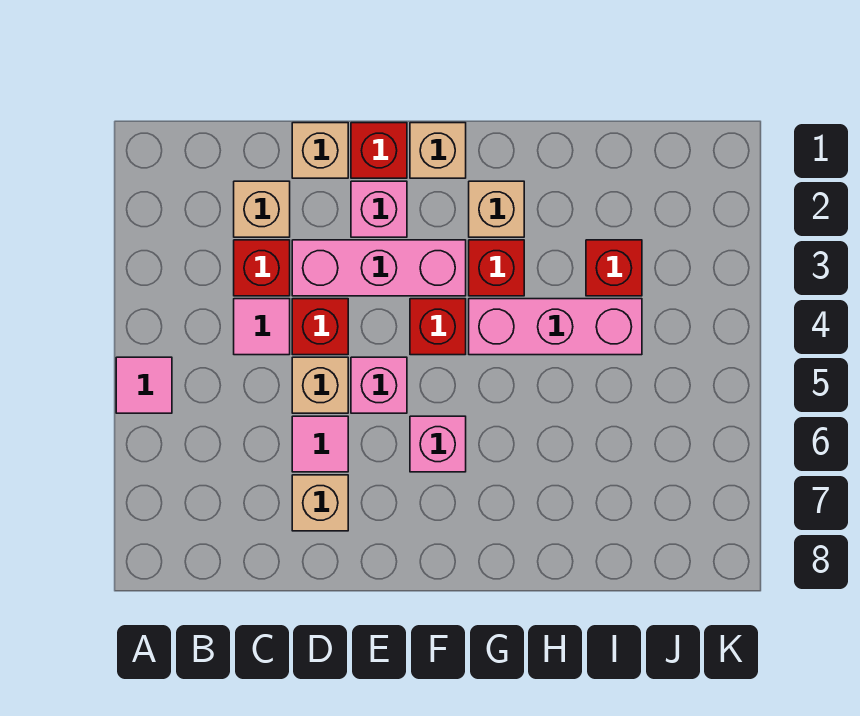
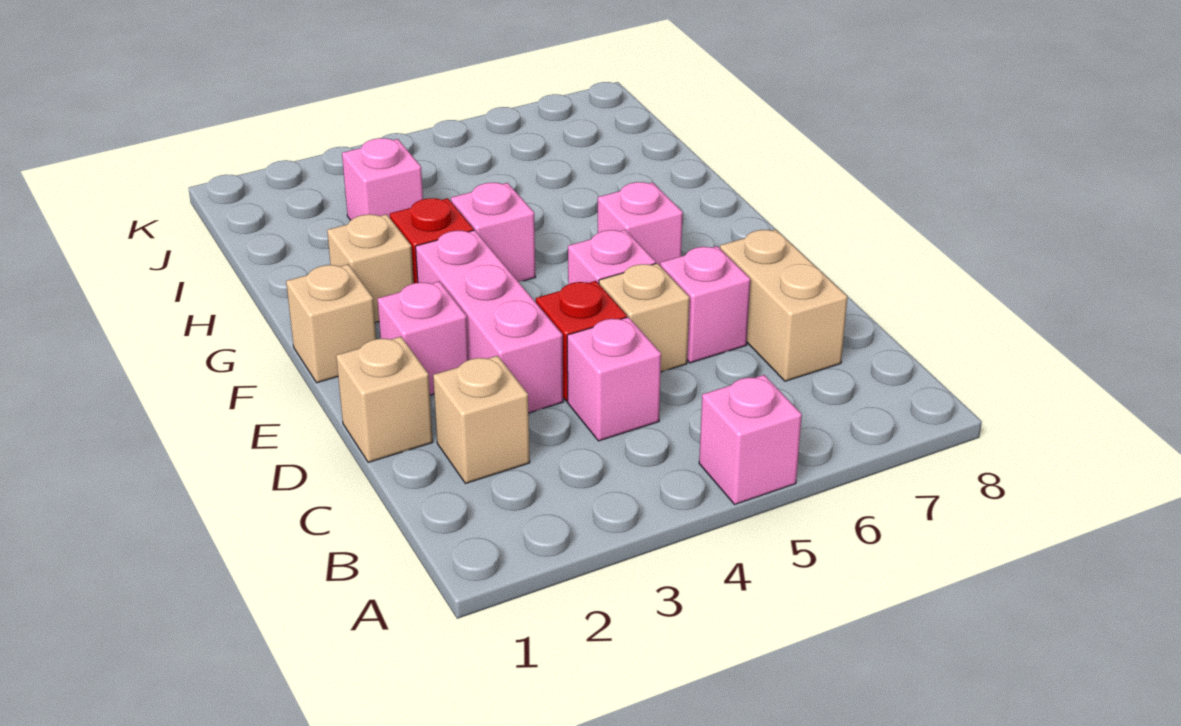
pink tile A5 level 1 -> pink brick A5 level 1
red brick C3 level 1 -> none
pink tile C4 level 1 -> pink brick C4 level 1
pink tile D6 level 1 -> pink brick D6 level 1
tan brick D7 level 1 -> tan brick C7:D7 level 1
red brick E1 level 1 -> none
red brick F4 level 1 -> none
pink brick G4:I4 level 1 -> pink brick G4 level 1
red brick I3 level 1 -> pink brick I3 level 1

